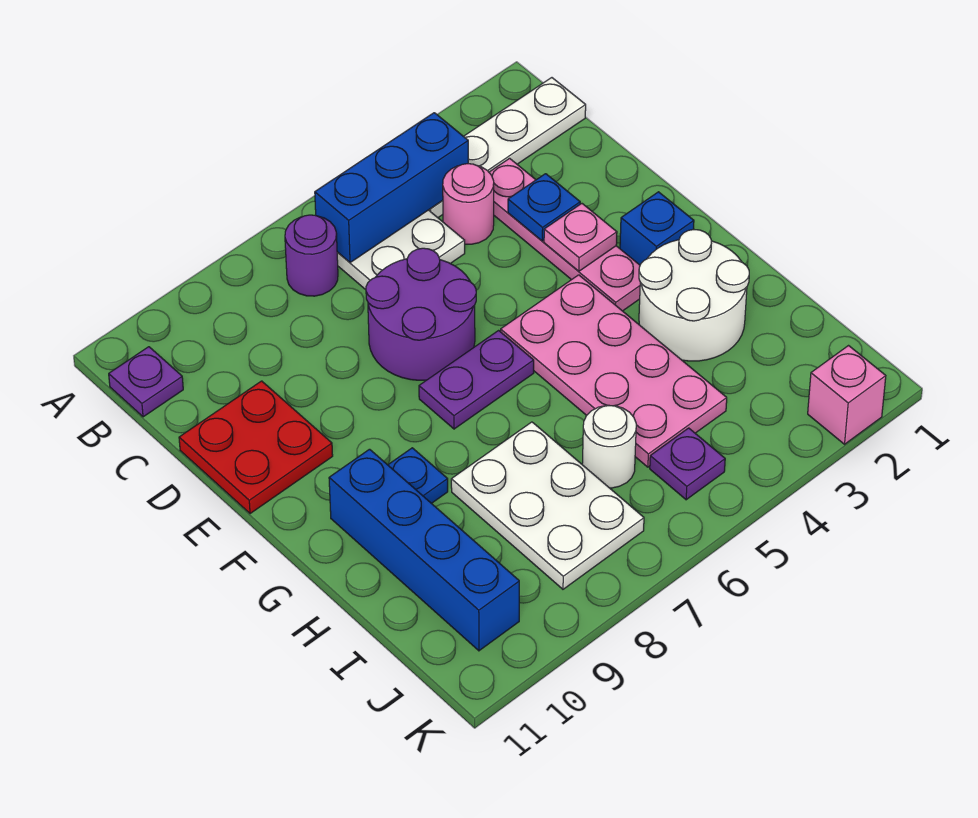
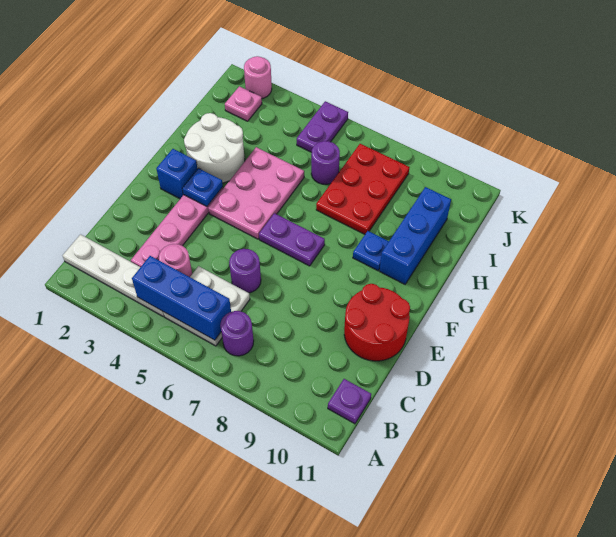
blue plate D3 level 2 -> blue plate F3 level 2
purple round brick D6:E7 level 1 -> purple round brick D6 level 1
red plate D10:E11 level 1 -> red round brick D10:E11 level 1
pink plate E3 level 2 -> pink plate J2 level 1
pink plate F4:I5 level 1 -> pink plate F4:H5 level 1
blue brick G10:J10 level 1 -> blue brick G10:I10 level 1
white plate H7:J8 level 1 -> red plate H7:J8 level 1
white round brick I6 level 1 -> purple round brick I6 level 1
purple plate J5 level 1 -> purple plate J5:K5 level 1
pink brick K2 level 1 -> pink round brick K2 level 1

